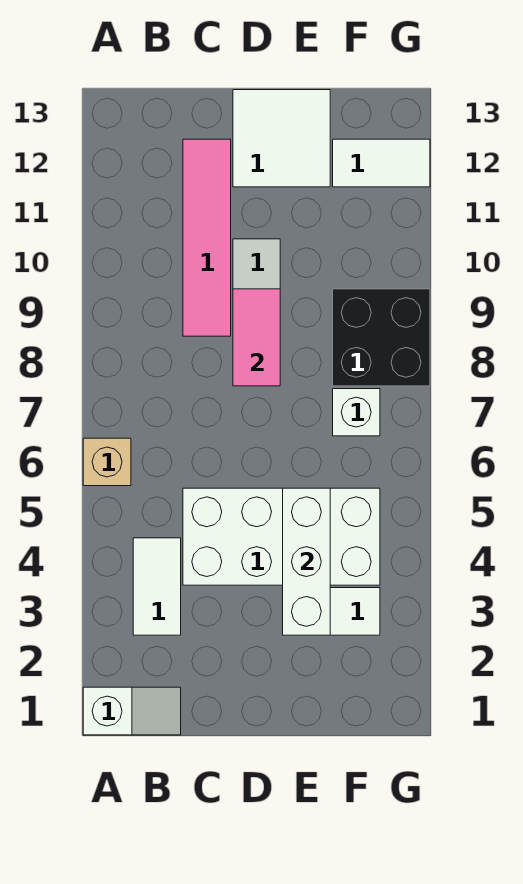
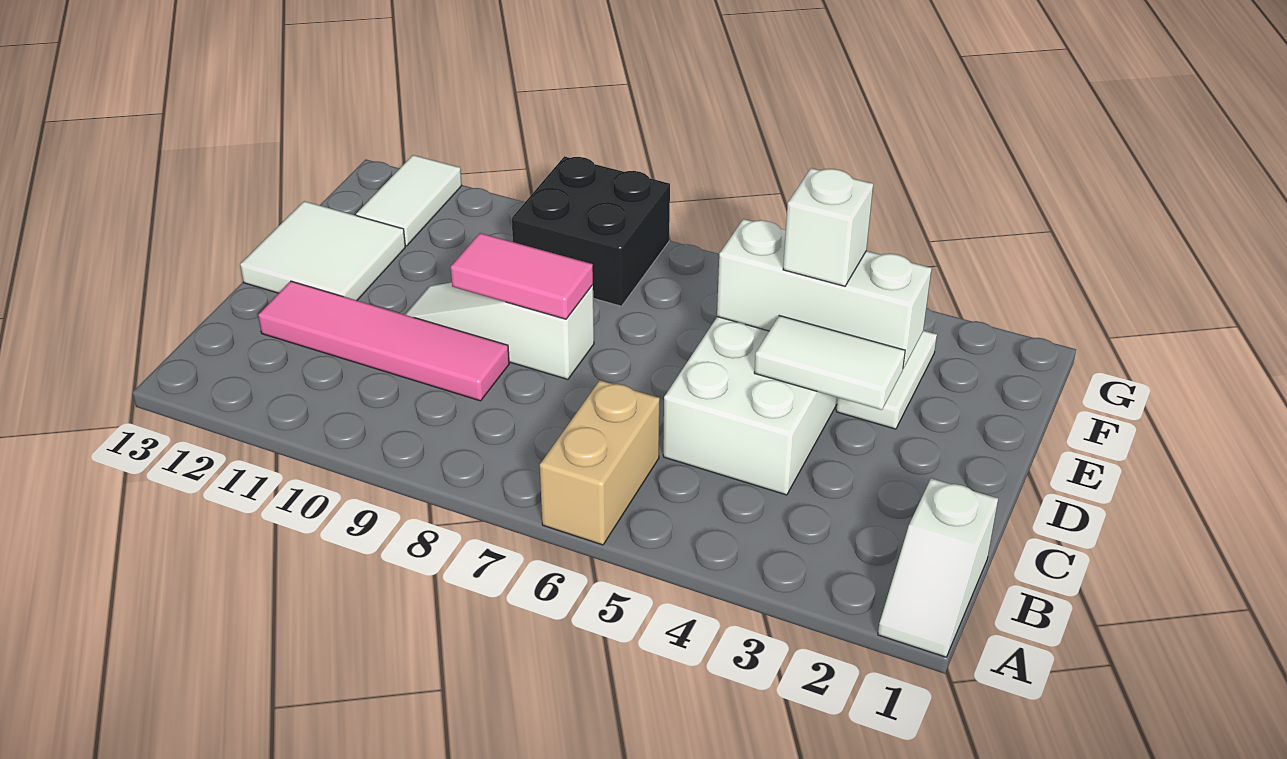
white slope A1:B1 level 1 top A -> white slope A1:B1 level 1 top B
tan brick A6 level 1 -> tan brick A6:B6 level 1
white tile B3:B4 level 1 -> white tile D3:D4 level 2
white brick F7 level 1 -> white brick E4 level 3

